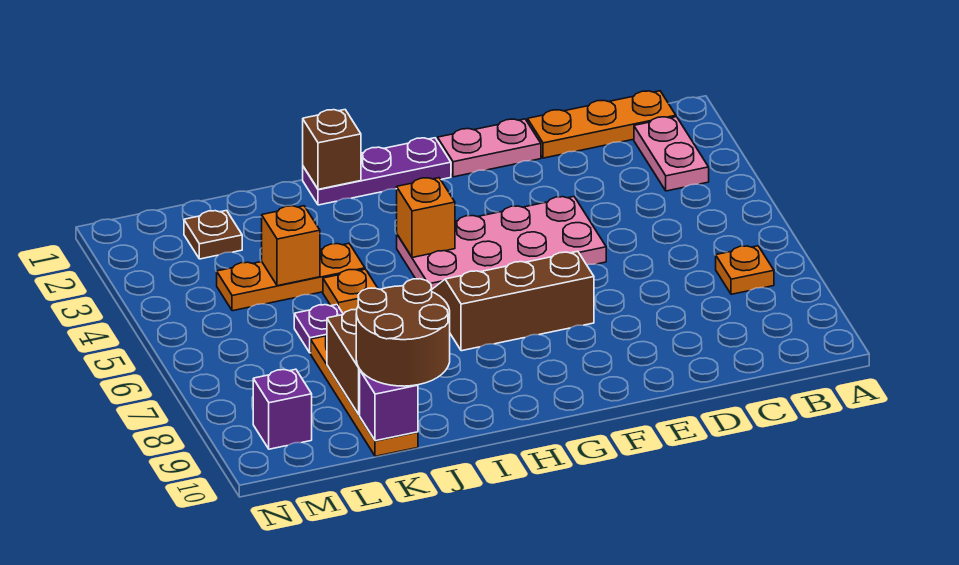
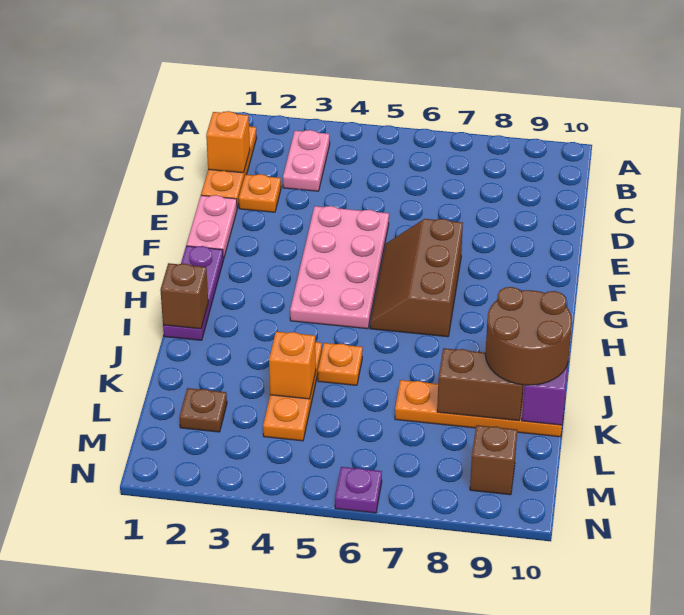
pink plate B2:B3 level 1 -> pink plate B3:C3 level 1
orange plate B7 level 1 -> orange plate D2 level 1
orange brick H4 level 2 -> orange brick C1 level 2
purple plate K6 level 1 -> purple plate N6 level 1
purple brick M9 level 1 -> brown brick M9 level 1

